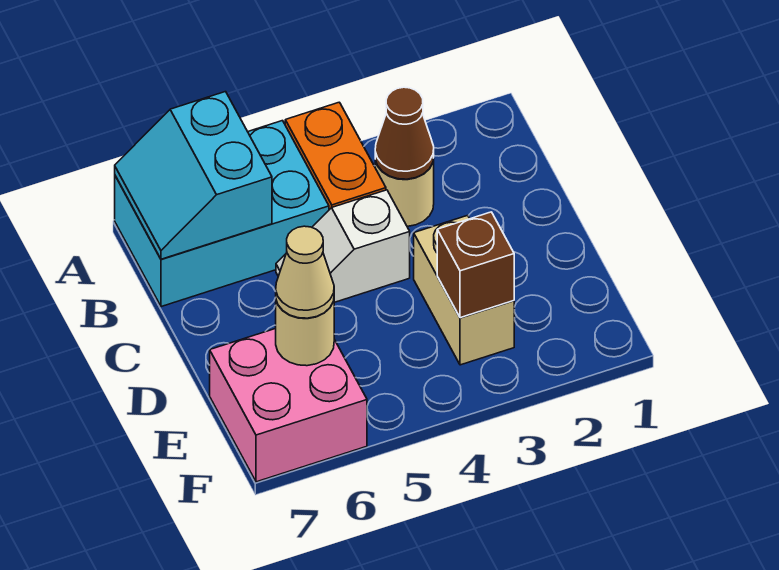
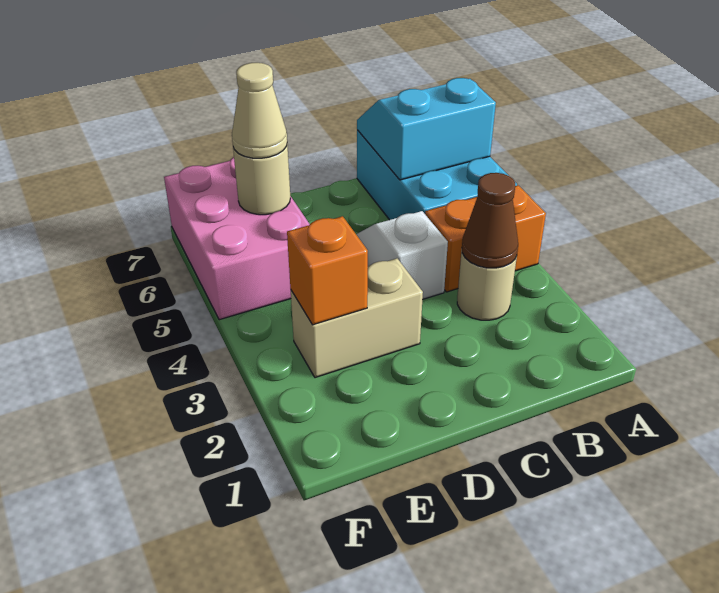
brown brick E3 level 2 -> orange brick E3 level 2
pink brick E6:F7 level 1 -> pink brick E5:F7 level 1

